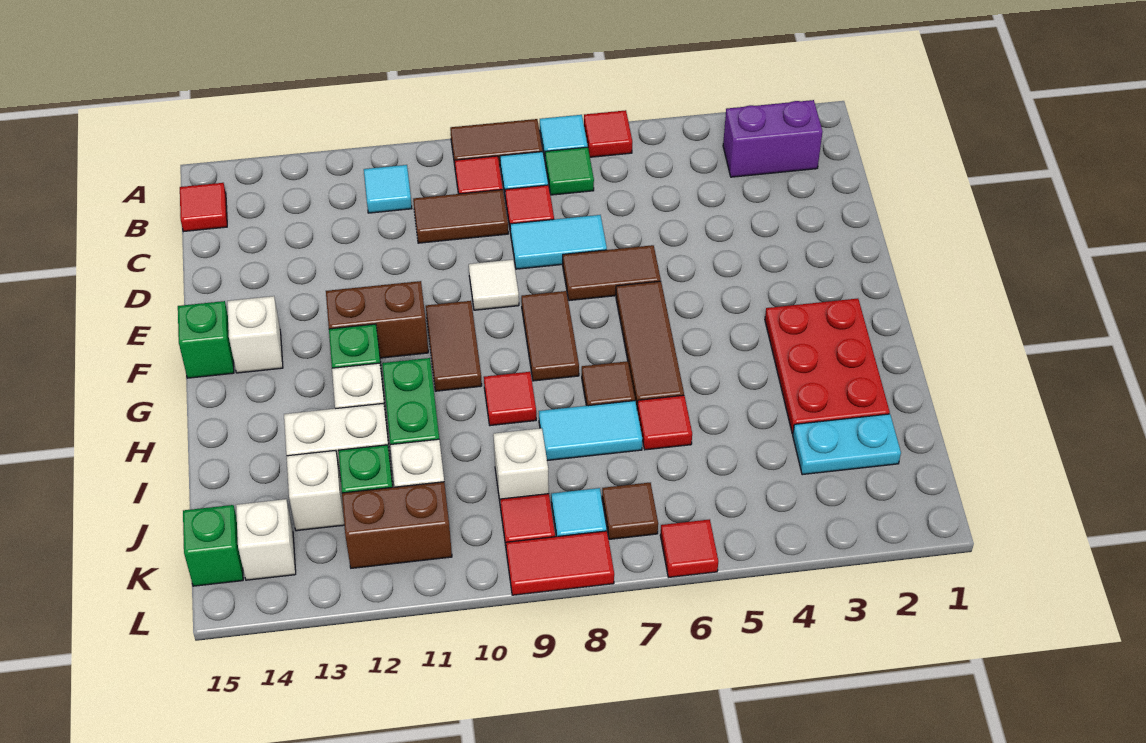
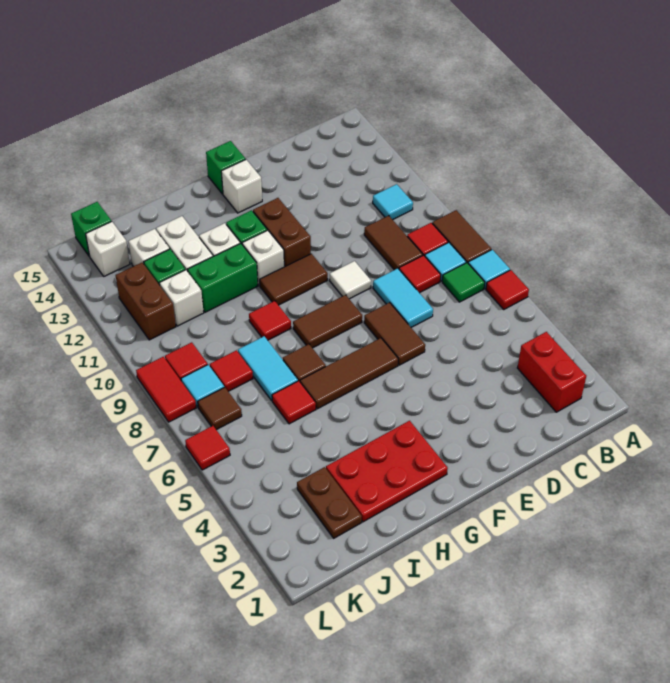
purple brick B2:B3 level 1 -> red brick B2:B3 level 1
red tile B15 level 1 -> red tile J8 level 1
cyan plate J2:J3 level 1 -> brown plate J2:J3 level 1
white brick J9 level 1 -> white brick G11 level 1

